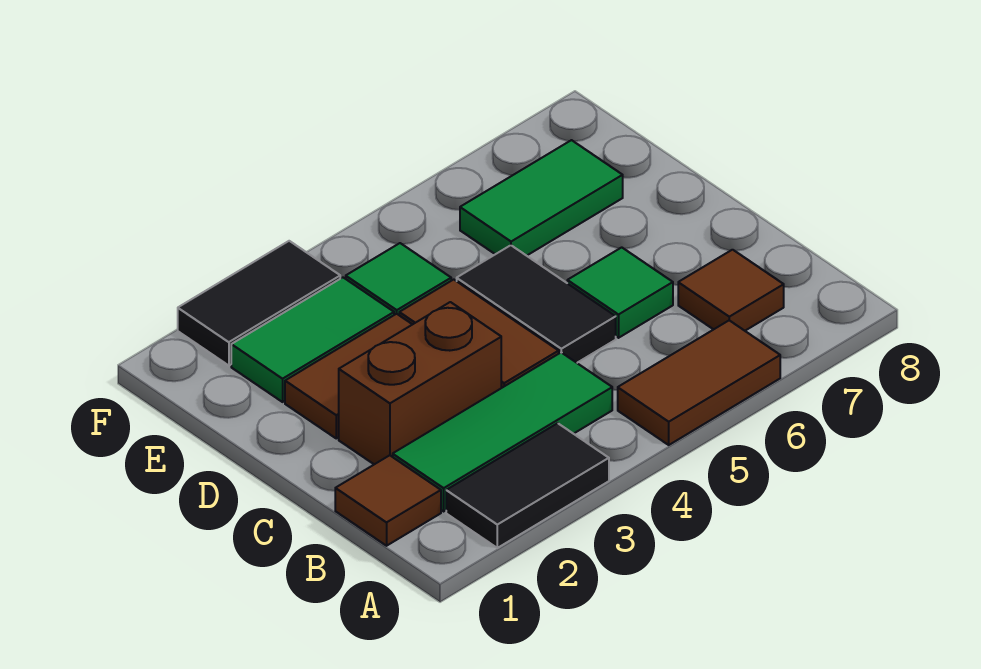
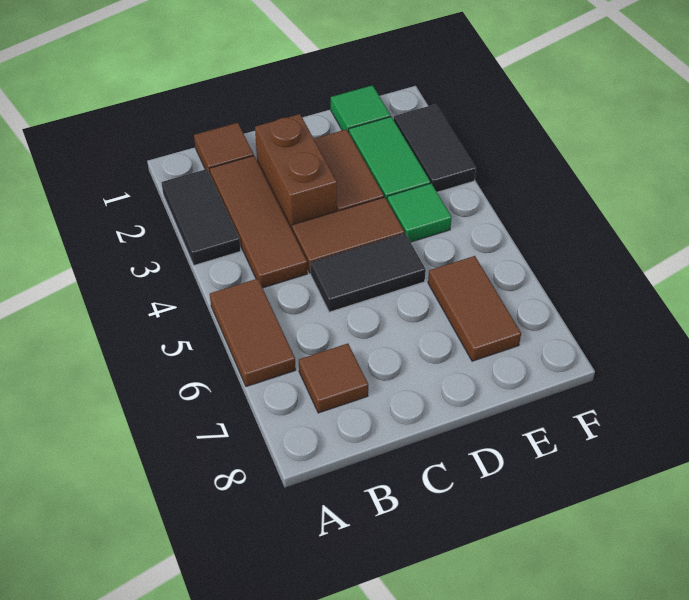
green tile B2:B4 level 1 -> brown tile B2:B4 level 1
green tile C6 level 1 -> green tile E1 level 1
green tile E6:E7 level 1 -> brown tile E6:E7 level 1

